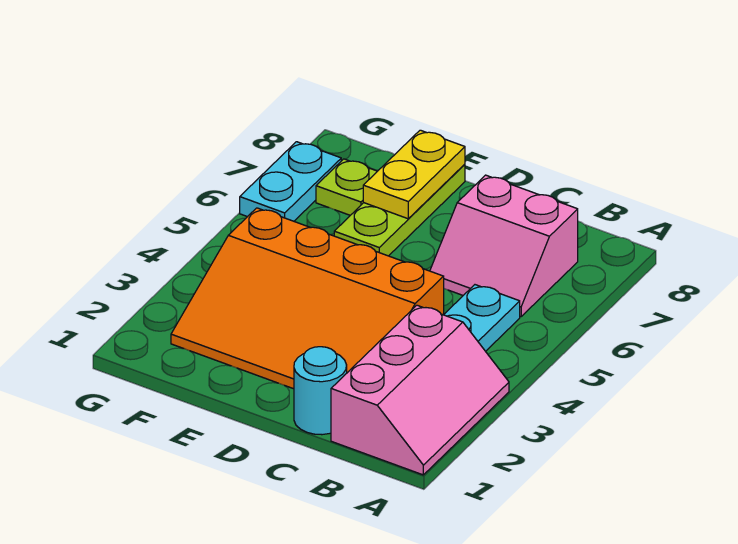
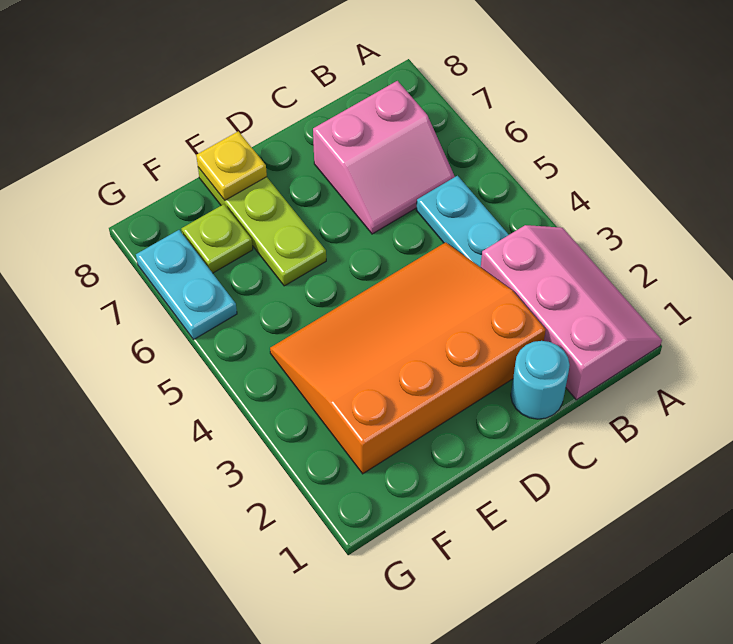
orange slope C2:F4 level 1 top 4 -> orange slope C2:F4 level 1 top 2
yellow plate E7:E8 level 2 -> yellow plate E8 level 2

